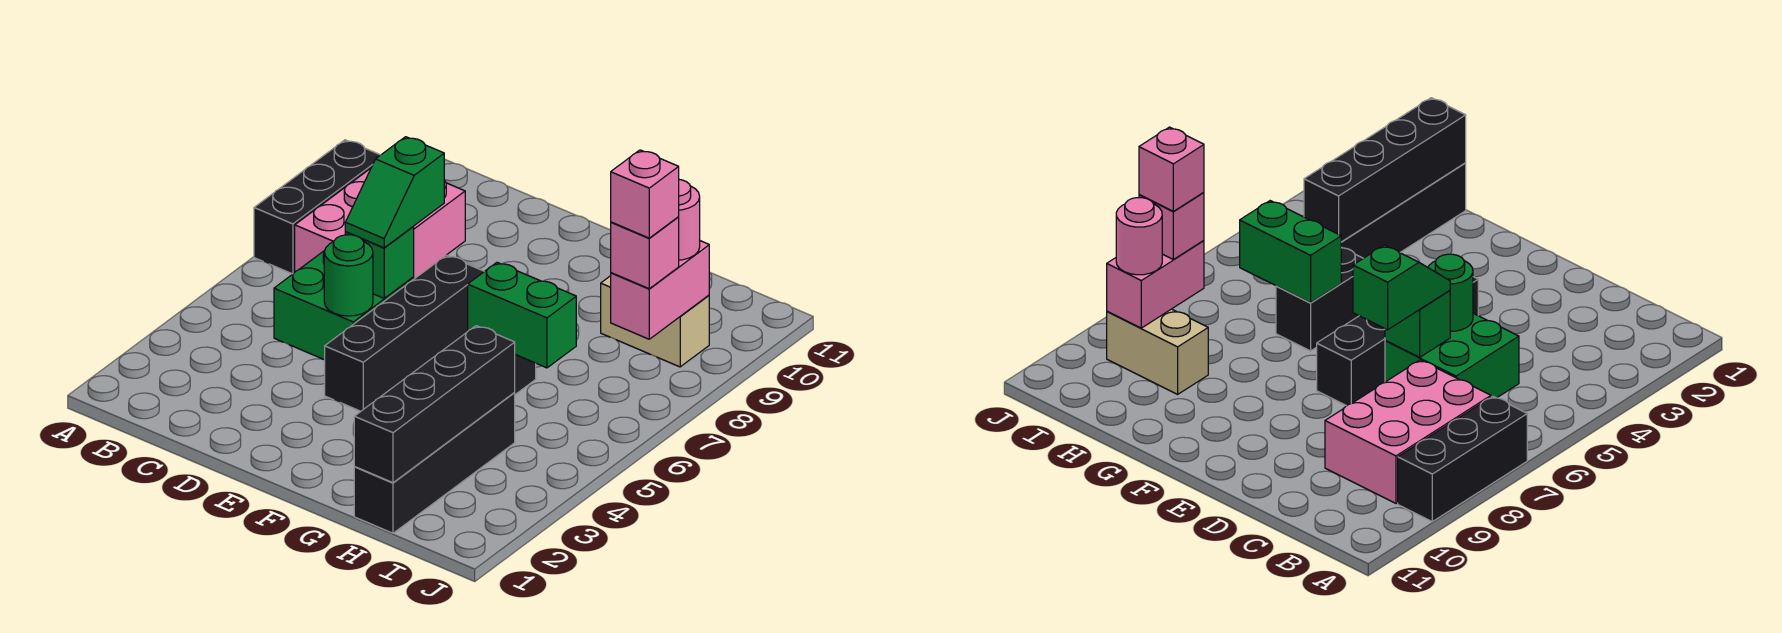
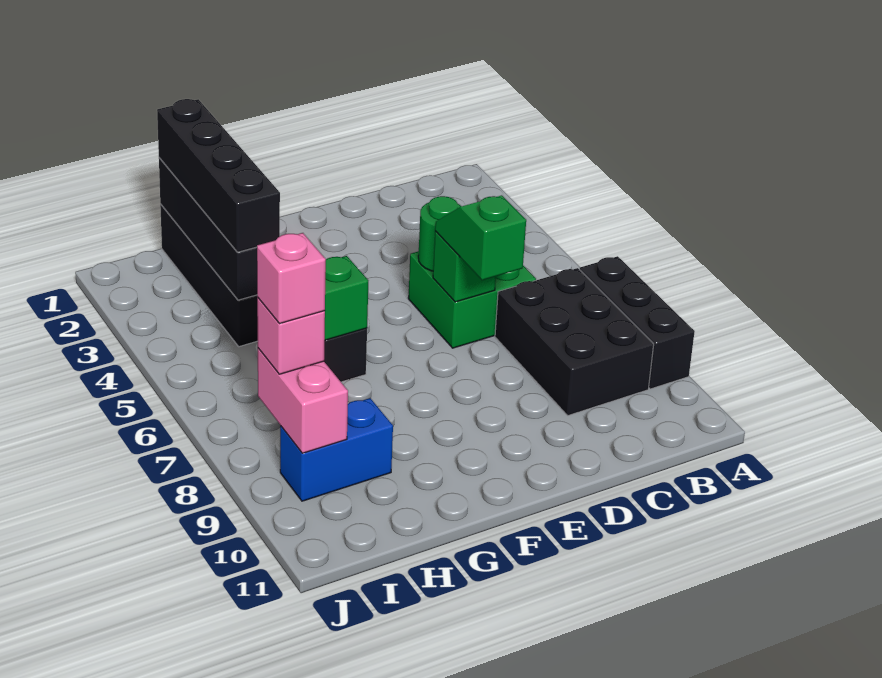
pink brick B7:C9 level 1 -> black brick B7:C9 level 1
black brick E4:E7 level 1 -> black brick H1:H4 level 3
tan brick H9:I9 level 1 -> blue brick H9:I9 level 1
pink round brick I9 level 3 -> none

